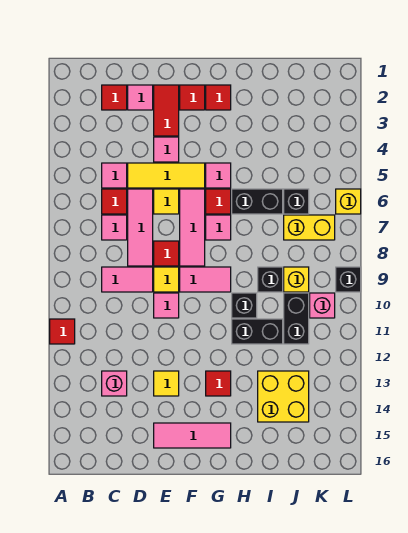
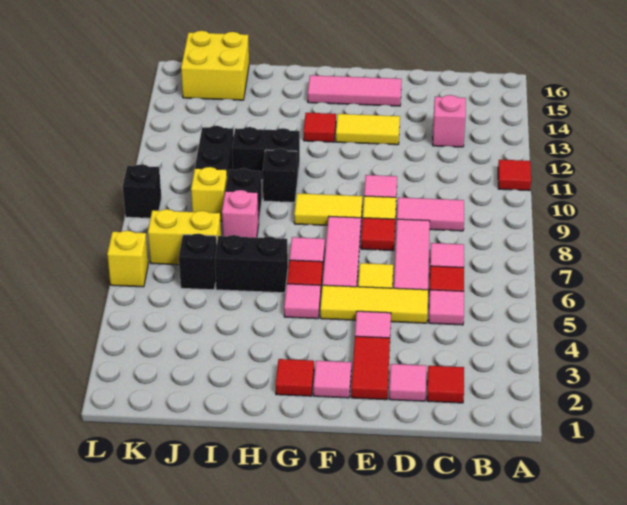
yellow tile E13 level 1 -> yellow tile E13:F13 level 1
red tile F2 level 1 -> pink tile F2 level 1
pink tile F9:G9 level 1 -> yellow tile F9:G9 level 1
yellow brick I13:J14 level 1 -> yellow brick J15:K16 level 1
pink brick K10 level 1 -> pink brick I8 level 1

